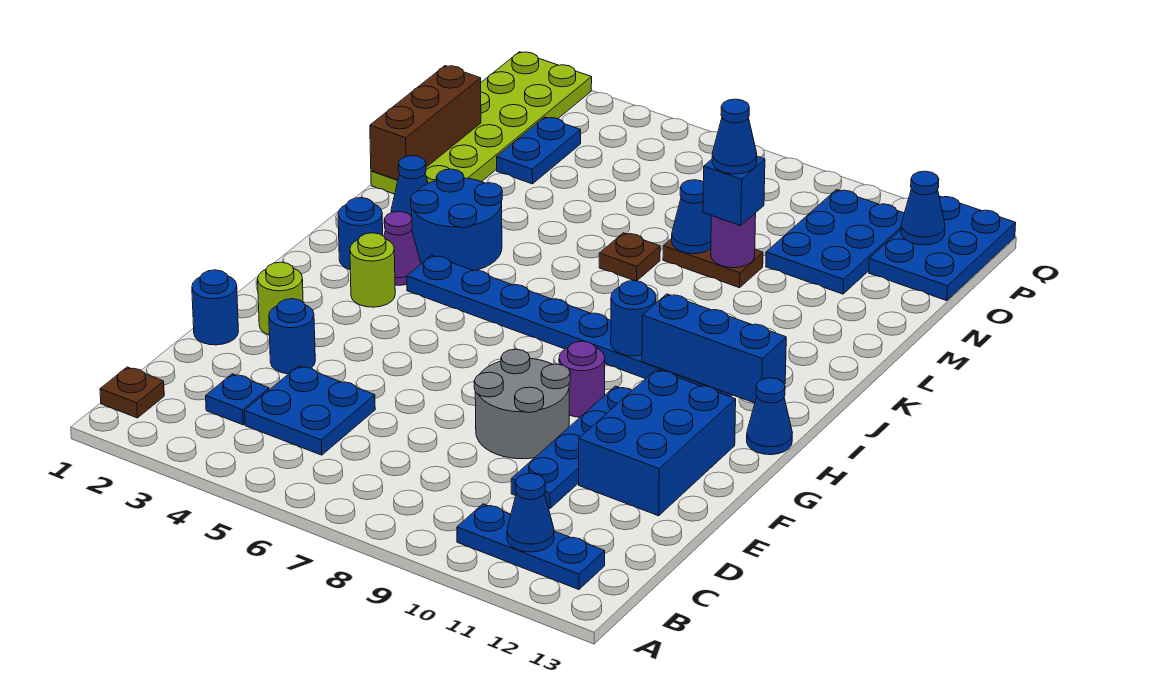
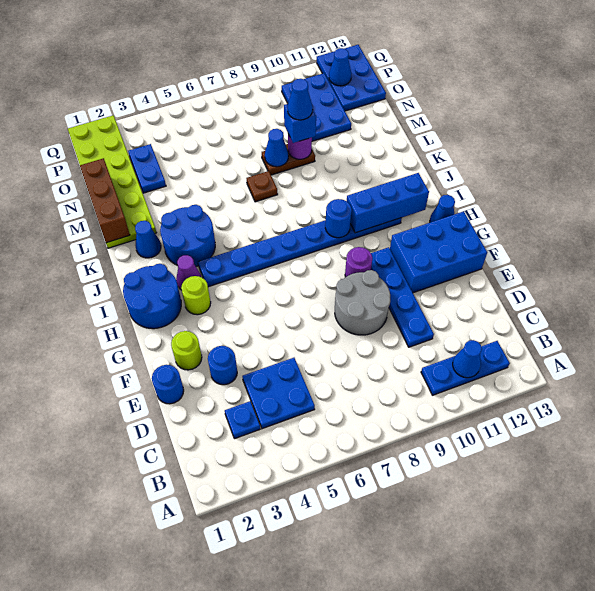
brown plate B1 level 1 -> none
blue brick E11:G12 level 1 -> blue brick F11:G13 level 1
blue round brick I2 level 1 -> blue round brick H1:I2 level 1

